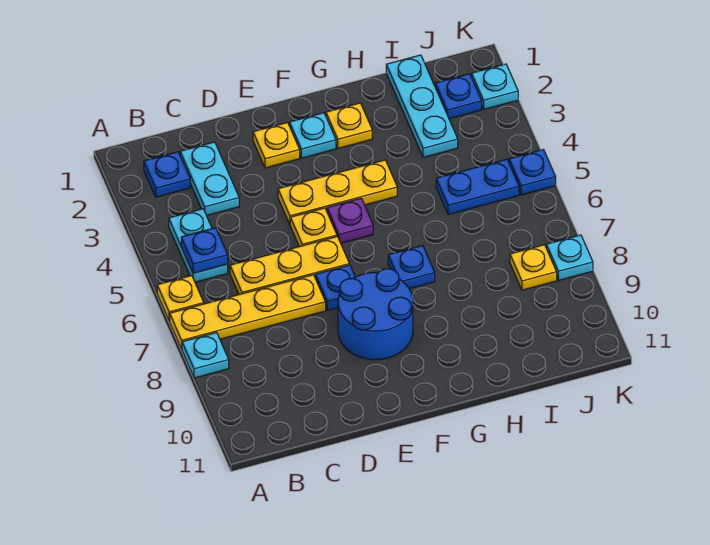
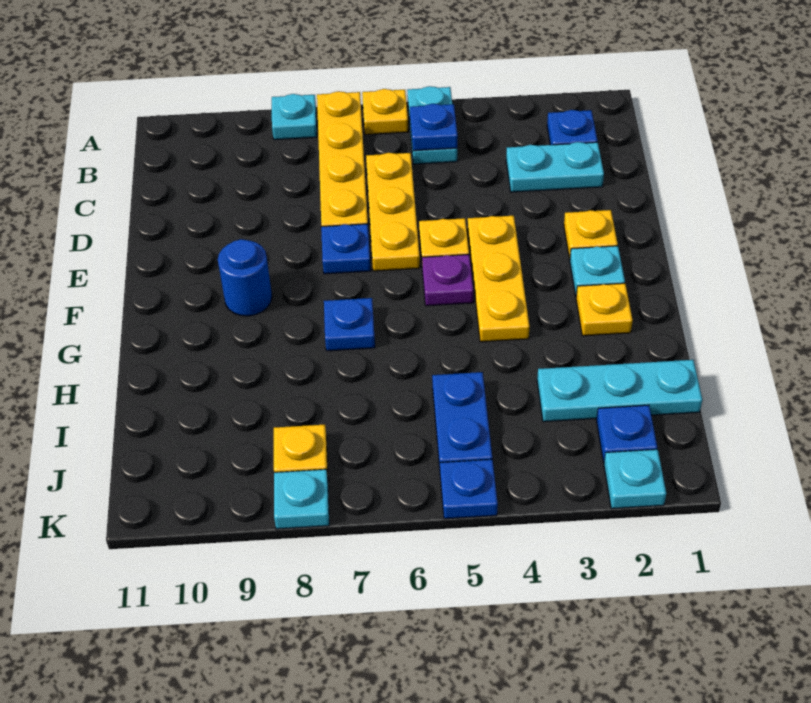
cyan plate B4:B5 level 1 -> cyan plate A5:B5 level 1
blue round brick E8:F9 level 1 -> blue round brick F9 level 1

